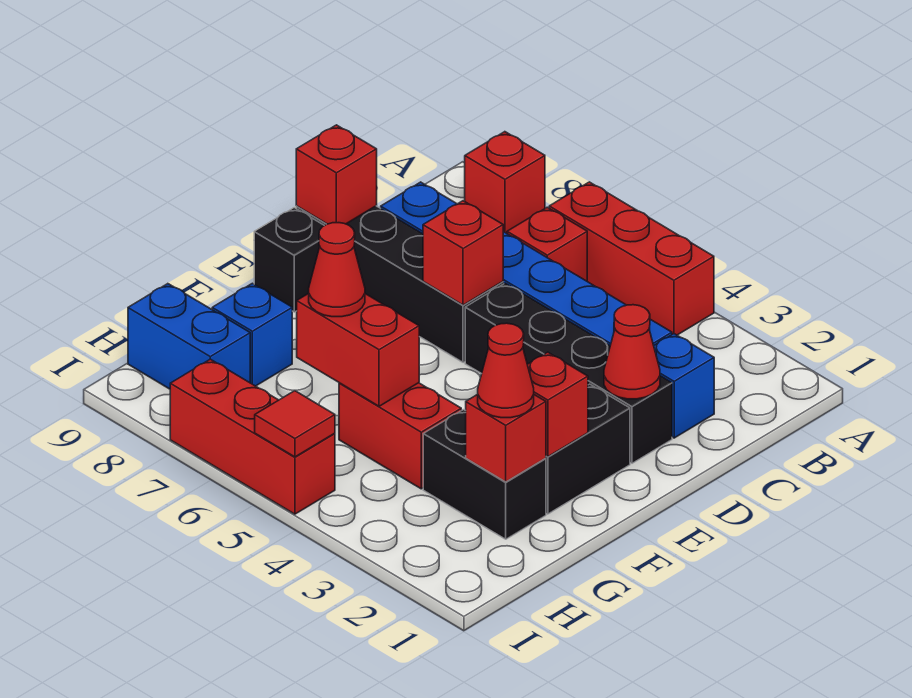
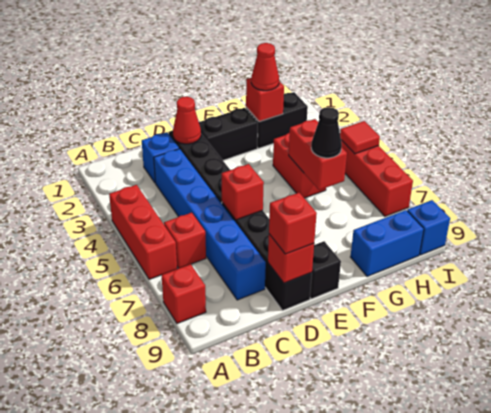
red brick F2 level 2 -> red brick D9 level 3
black brick G2:G3 level 1 -> black brick G2:H2 level 1
red cone G6 level 3 -> black cone G6 level 3
blue brick G8 level 1 -> blue brick I9 level 1
blue brick H8:H9 level 1 -> blue brick G9:H9 level 1

